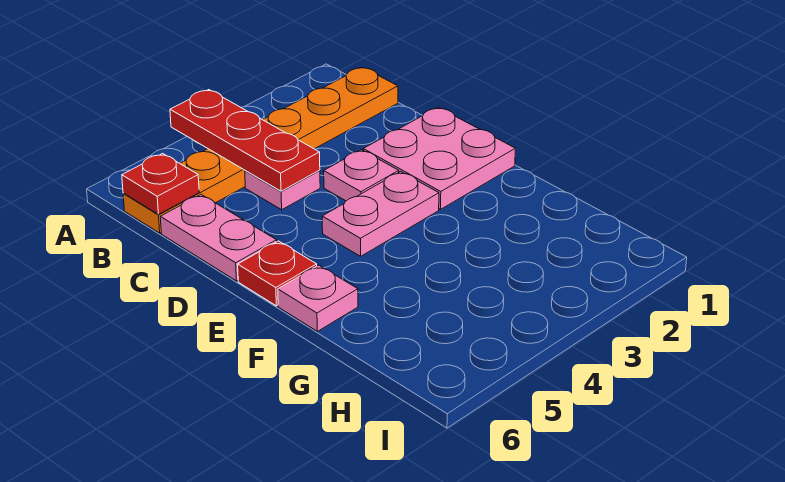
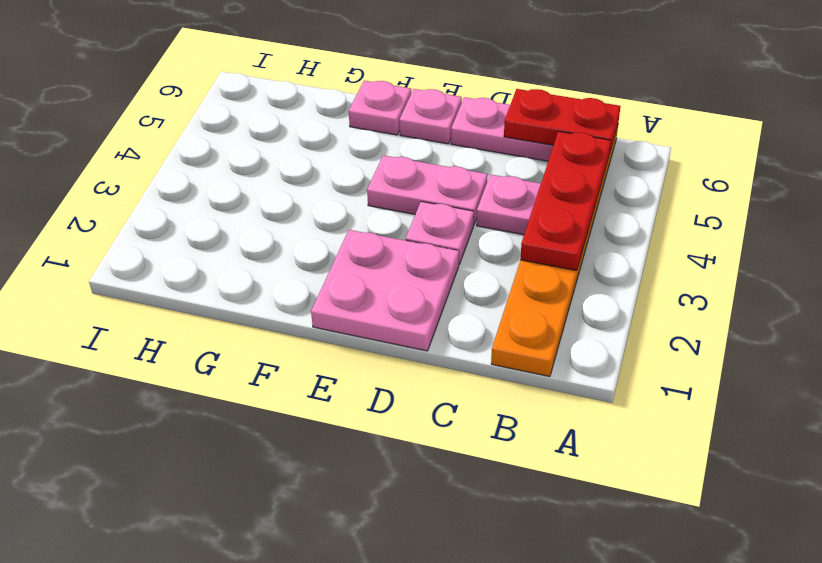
red plate A4:C4 level 2 -> red plate B3:B5 level 2
red plate B6 level 2 -> red plate B6:C6 level 2
pink plate E3:E4 level 1 -> pink plate D4:E4 level 1
red plate E6 level 1 -> pink plate E6 level 1

